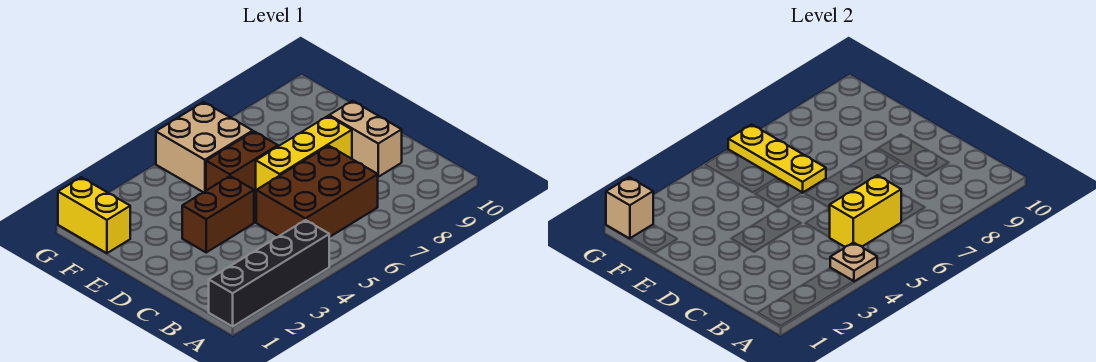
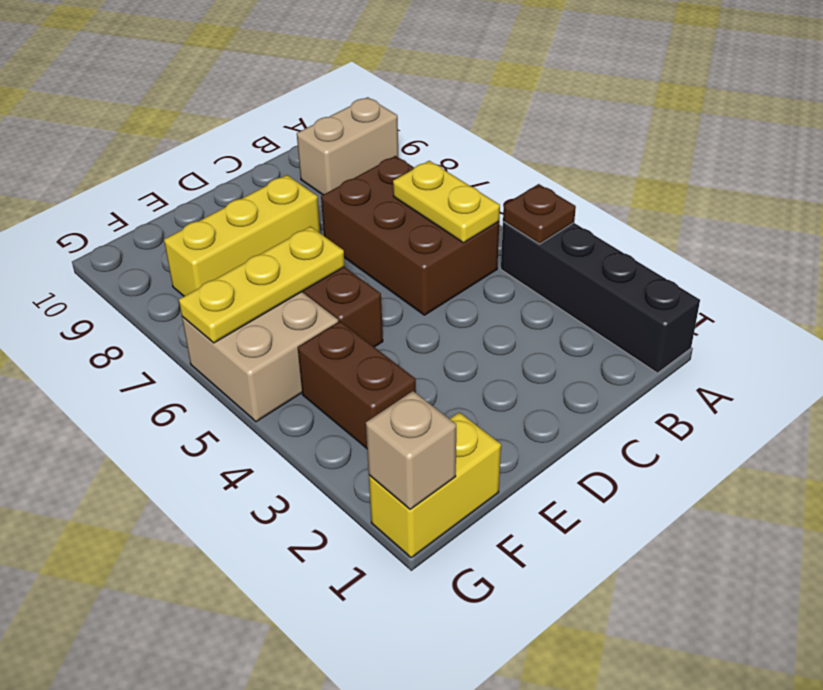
tan plate A4 level 2 -> brown plate A4 level 2
yellow brick B5:B6 level 2 -> yellow plate B5:B6 level 2
tan brick C9:D9 level 1 -> tan brick A9:B9 level 1
brown brick D3:D4 level 1 -> brown brick F3:F4 level 1
yellow brick D6:D8 level 1 -> yellow brick D8:F8 level 1

